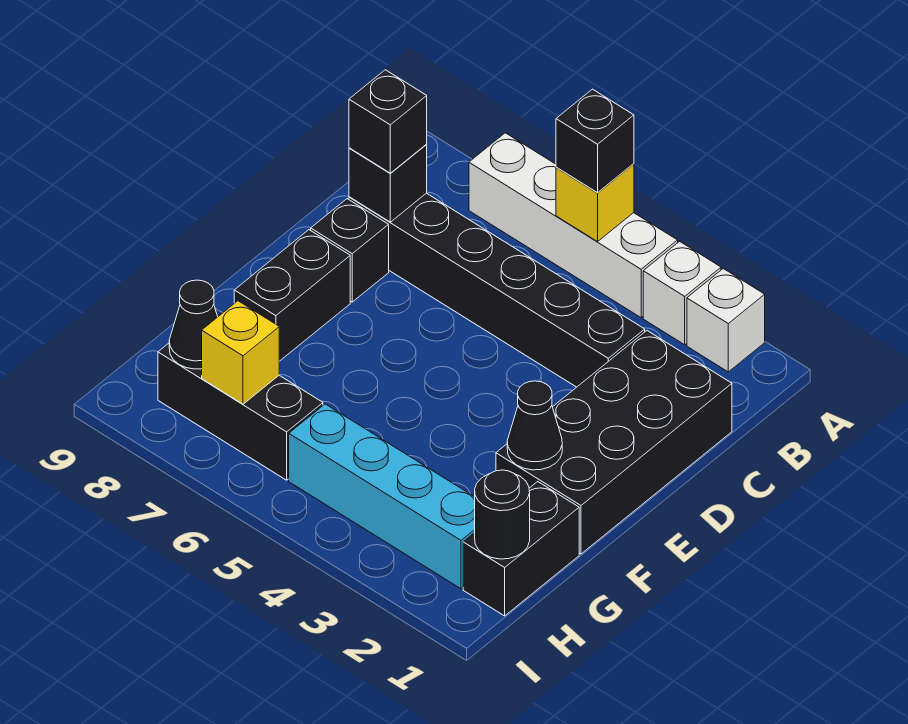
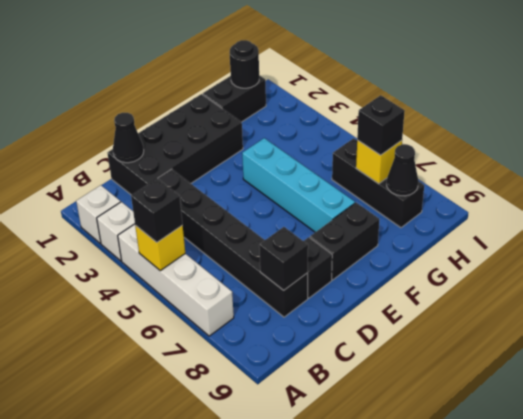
black brick C8 level 3 -> black brick H7 level 3
black cone F2 level 2 -> black cone C1 level 2
cyan brick H2:H5 level 1 -> cyan brick F4:F7 level 1

